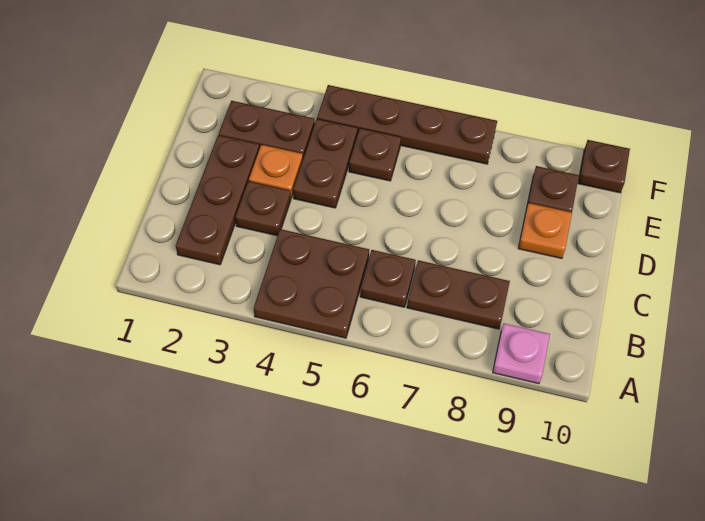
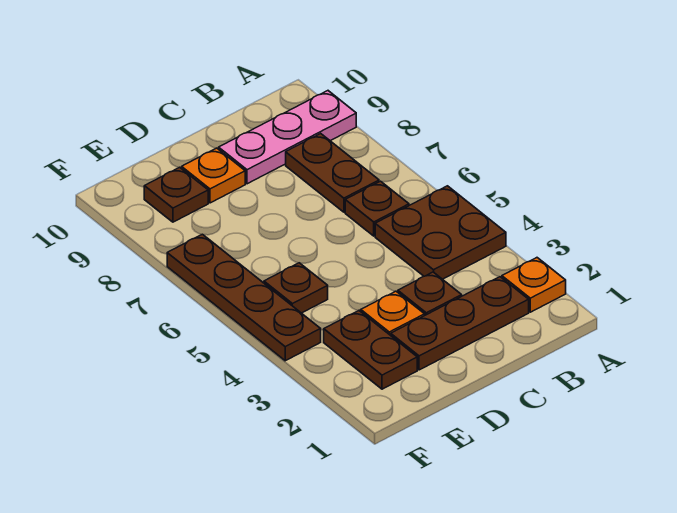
none -> orange plate A2 level 1
pink plate A9 level 1 -> pink plate A9:C9 level 1
brown plate D4:E4 level 1 -> none
brown plate F10 level 1 -> none

